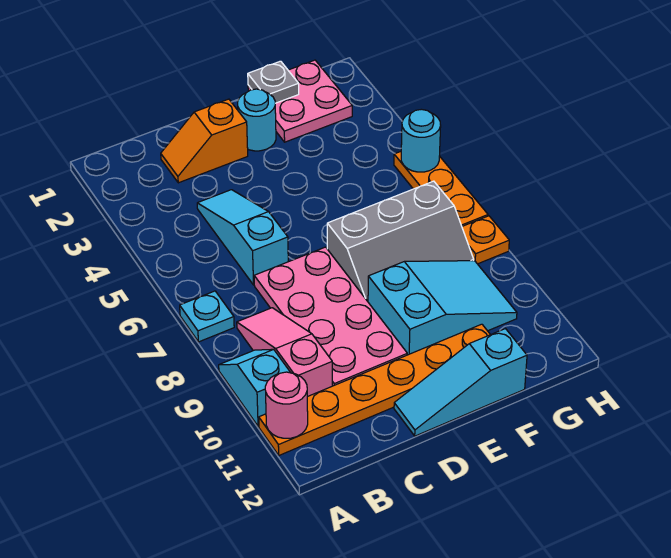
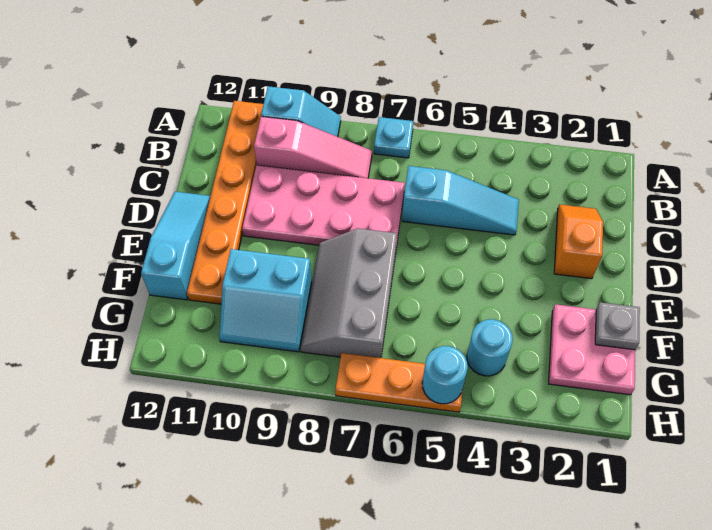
pink round brick A11 level 2 -> none
cyan round brick E2 level 1 -> cyan round brick G4 level 1
cyan slope E9:G10 level 1 top E -> cyan slope F9:G10 level 1 top F
orange plate H8 level 1 -> none

